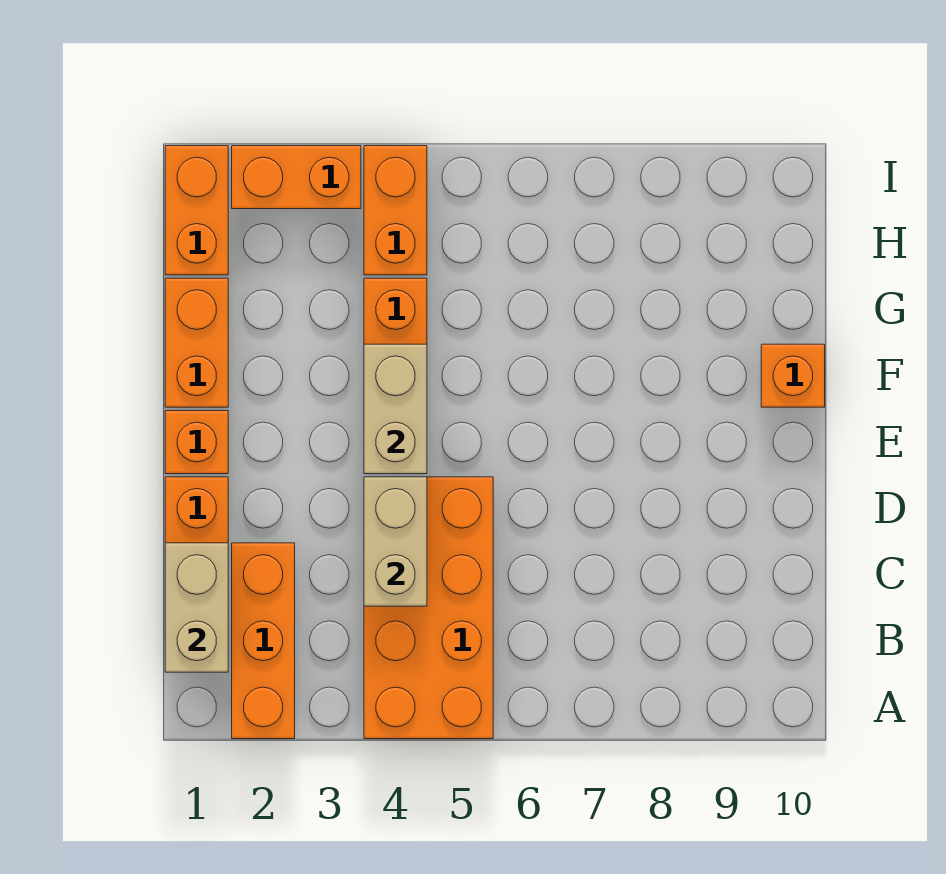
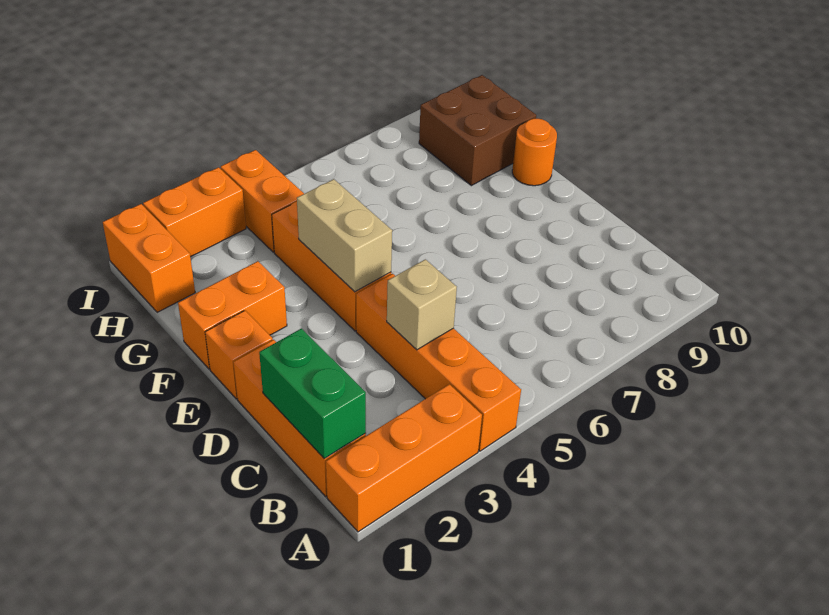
orange brick A2:C2 level 1 -> orange brick A1:A3 level 1
orange brick A4:D5 level 1 -> orange brick A4:D4 level 1
tan brick B1:C1 level 2 -> green brick B1:C1 level 2
tan brick C4:D4 level 2 -> tan brick C4 level 2
orange brick F1:G1 level 1 -> orange brick F1:F2 level 1
orange brick F10 level 1 -> orange round brick F10 level 1
none -> brown brick G9:H10 level 1

